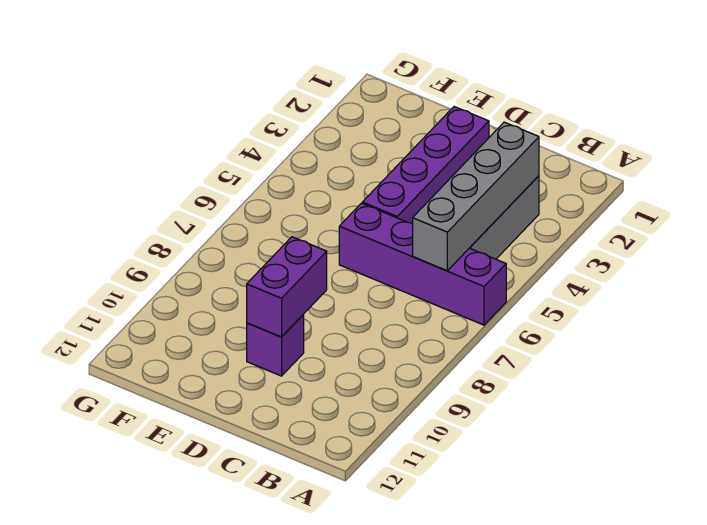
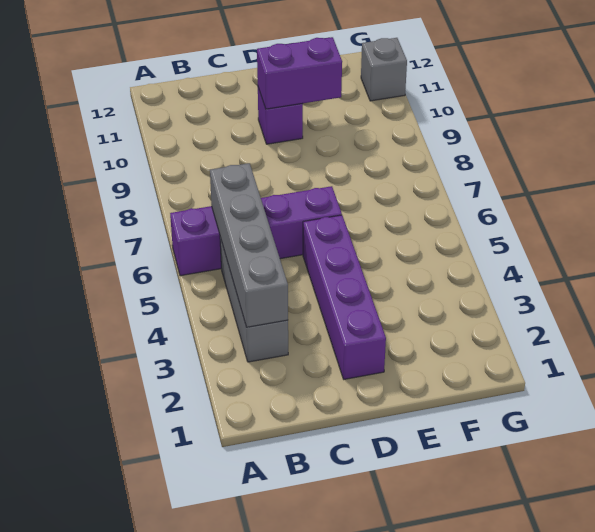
purple brick D9:D10 level 2 -> purple brick D10:E10 level 2
none -> grey brick G11 level 1

